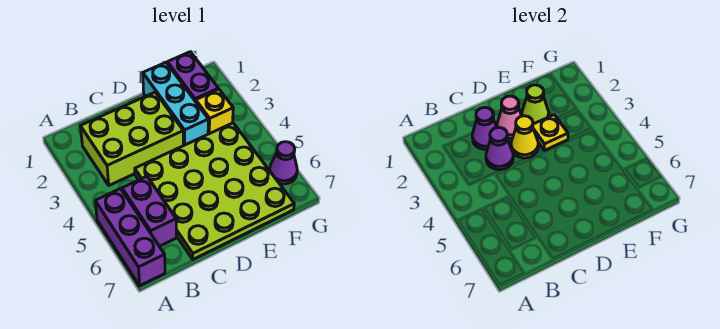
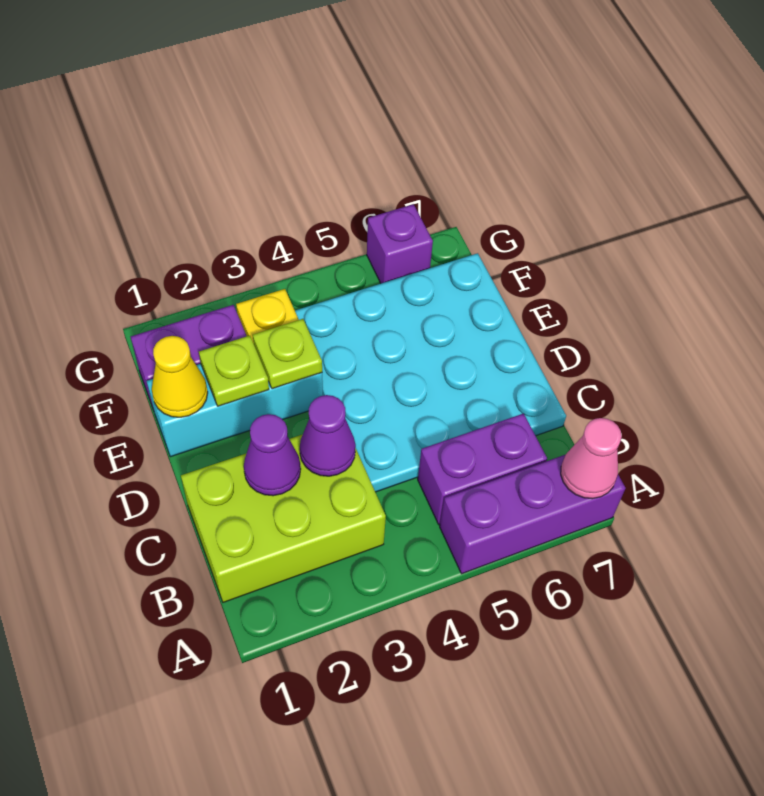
lime brick B2:D3 level 1 -> lime brick B1:C3 level 1
lime plate C4:F7 level 1 -> cyan plate C4:F7 level 1
pink cone D2 level 2 -> pink cone A7 level 2
yellow cone D3 level 2 -> yellow cone E1 level 2
lime cone E2 level 2 -> lime plate E2 level 2
yellow plate E3 level 2 -> lime plate E3 level 2
purple cone G6 level 1 -> purple brick G6 level 1

